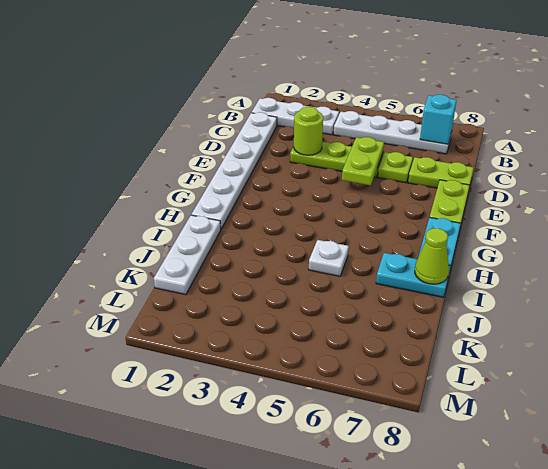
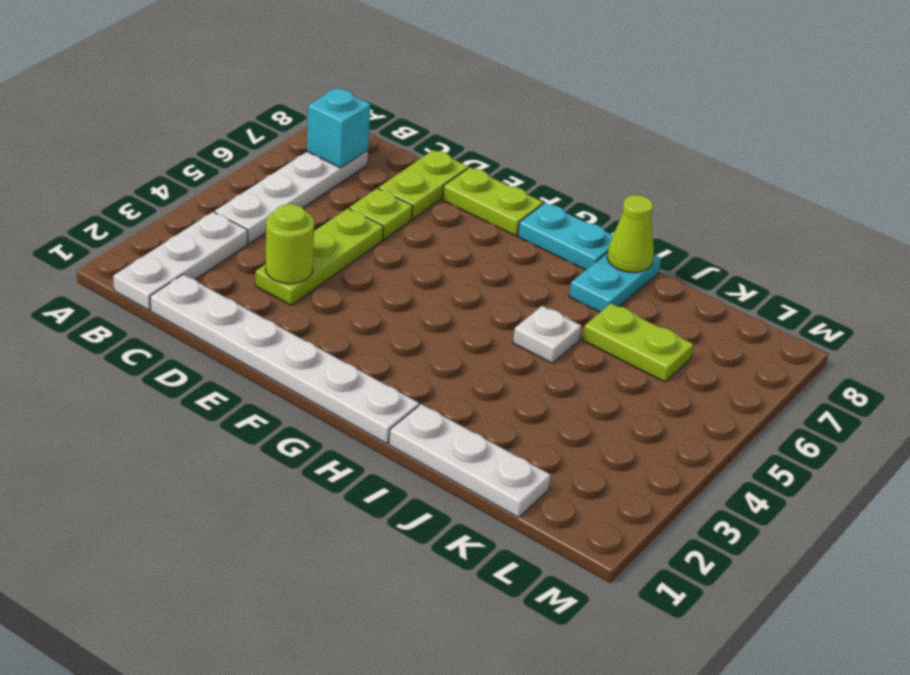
lime plate D5:E5 level 2 -> lime plate J6:K6 level 1

